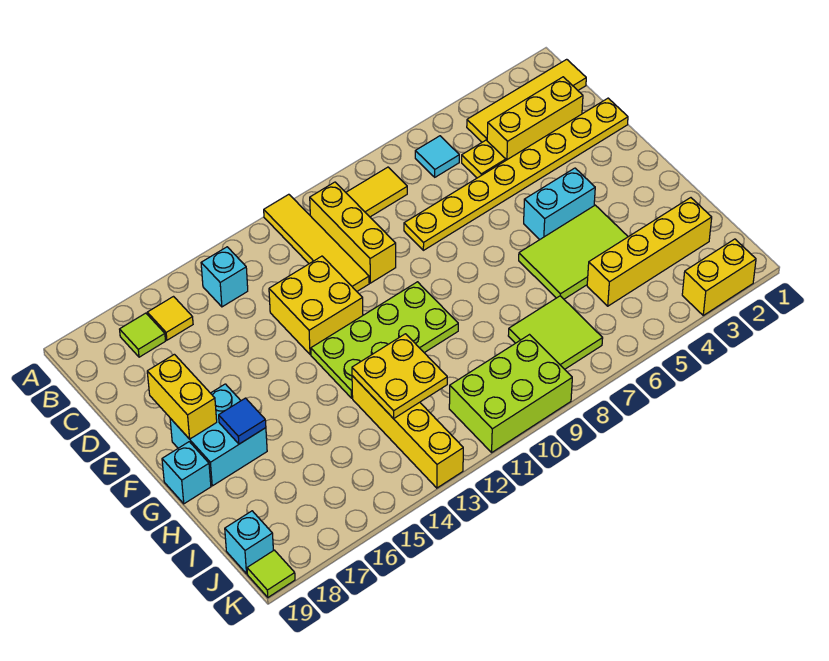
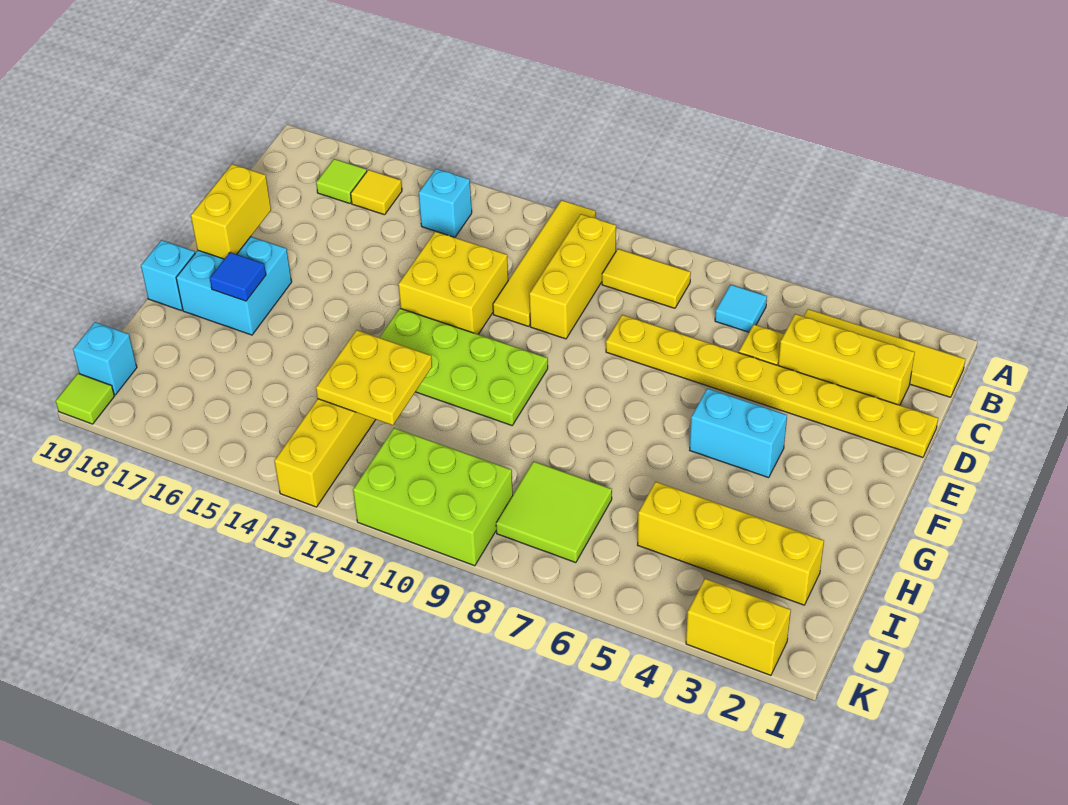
lime tile G4:H6 level 1 -> none

